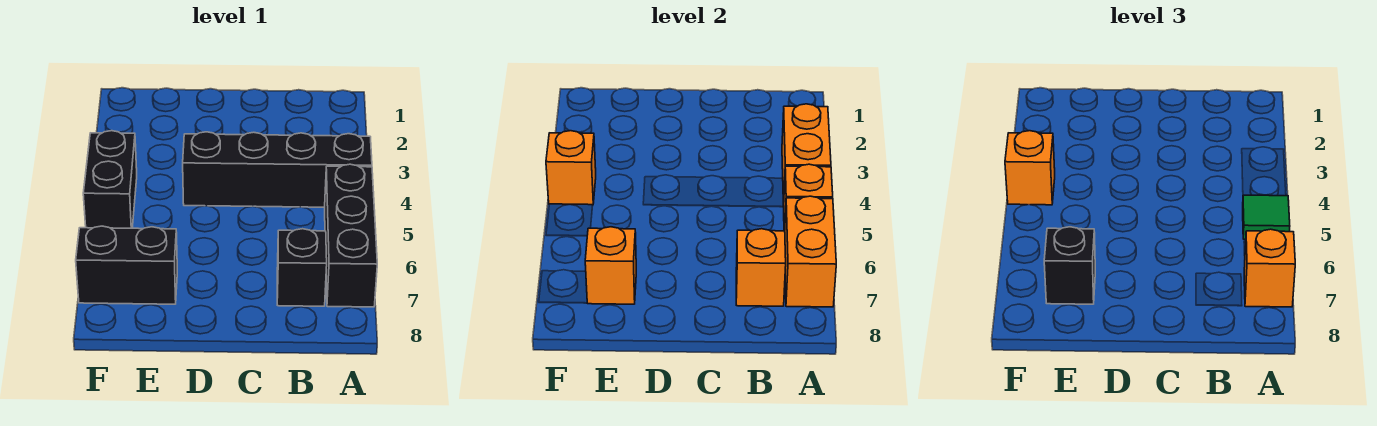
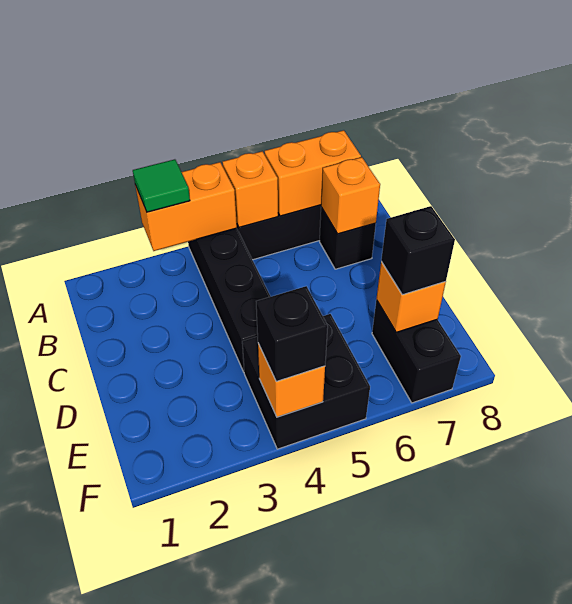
green tile A5 level 3 -> green tile A3 level 3
orange brick A7 level 3 -> none
black brick F4:F5 level 1 -> black brick E4:F5 level 1
orange brick F4 level 3 -> black brick F4 level 3

